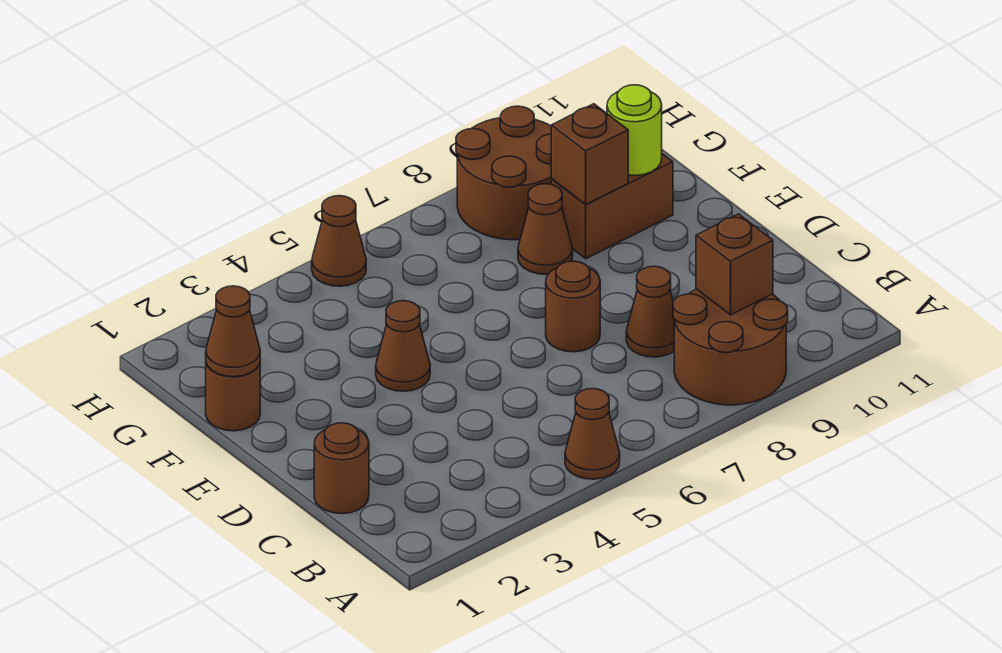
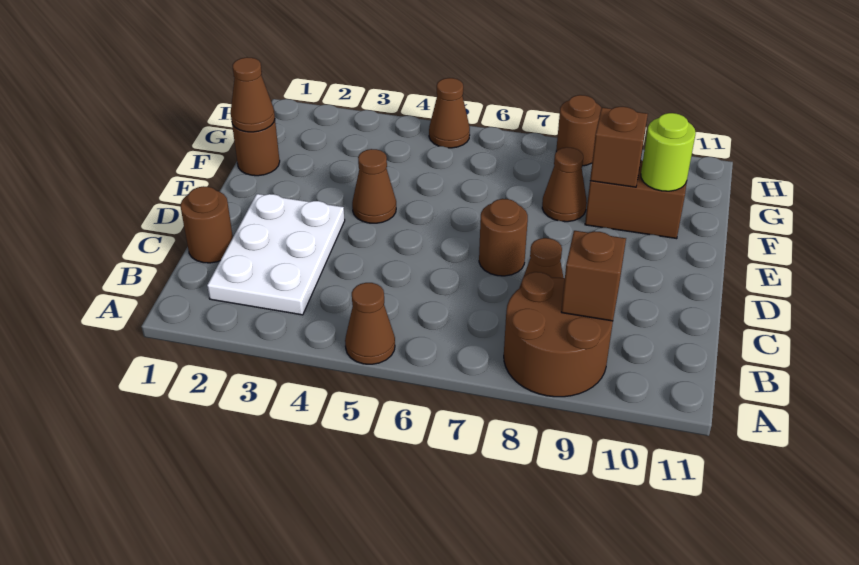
none -> white plate B2:D3 level 1
brown round brick G8:H9 level 1 -> brown round brick H8 level 1

